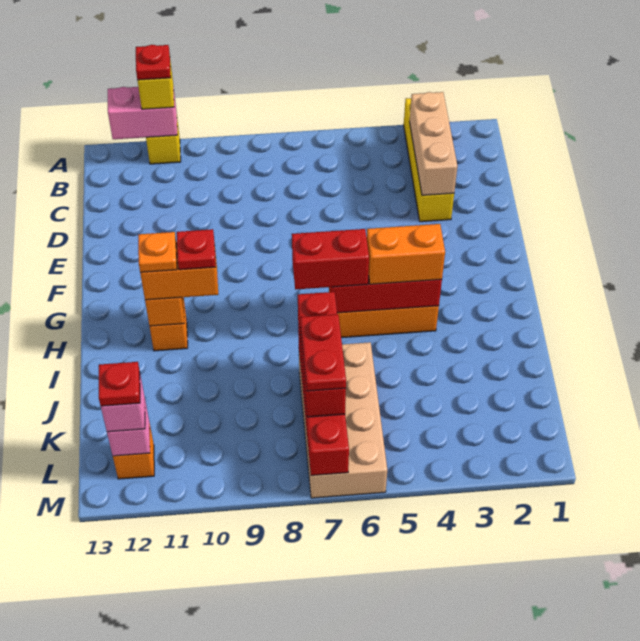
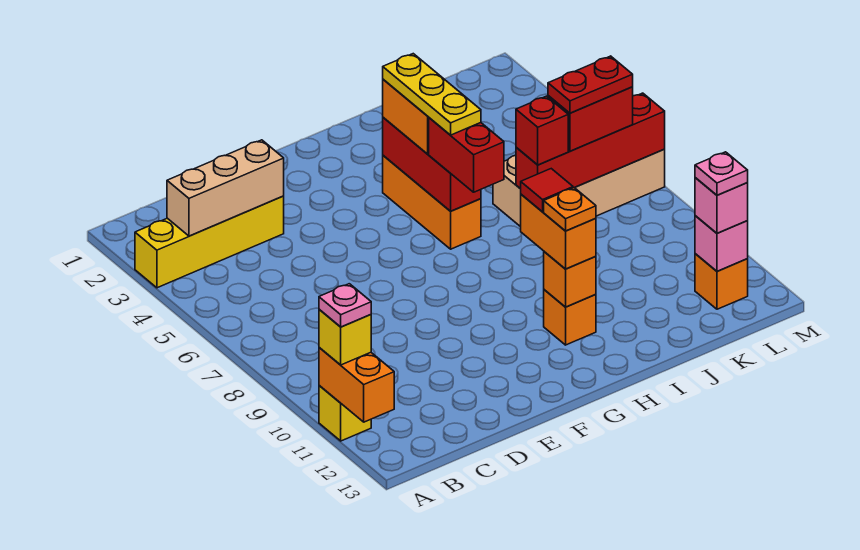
pink brick A11:A12 level 2 -> orange brick A11:A12 level 2
red plate A11 level 4 -> pink plate A11 level 4
none -> yellow plate H4:H6 level 4
red plate H10 level 4 -> red tile H10 level 4
red plate L12 level 4 -> pink plate L12 level 4

